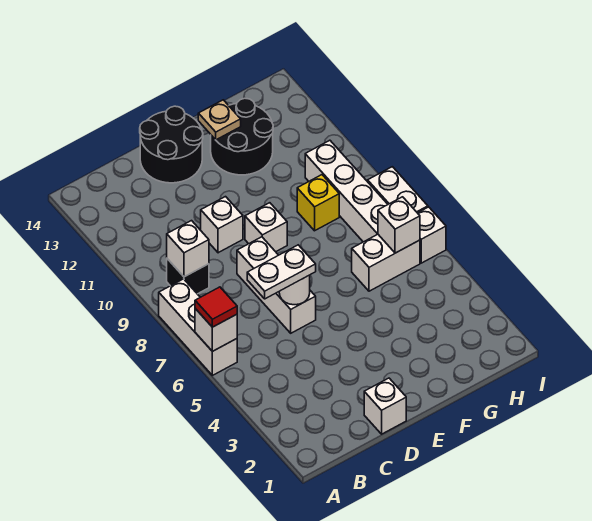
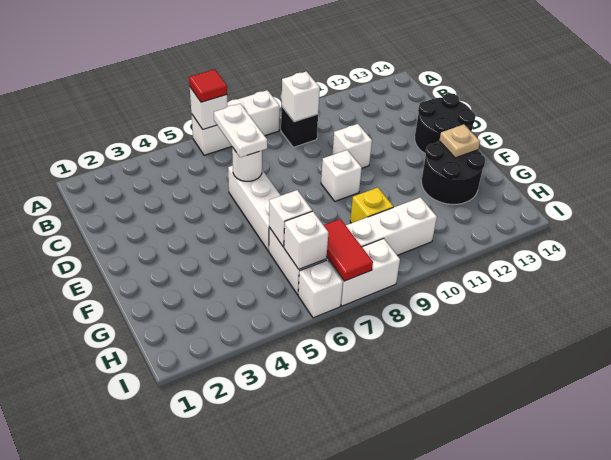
white brick D1 level 1 -> white brick G6 level 2
white brick D6:D8 level 1 -> white brick D6:F6 level 1
none -> red tile H7:I7 level 2

